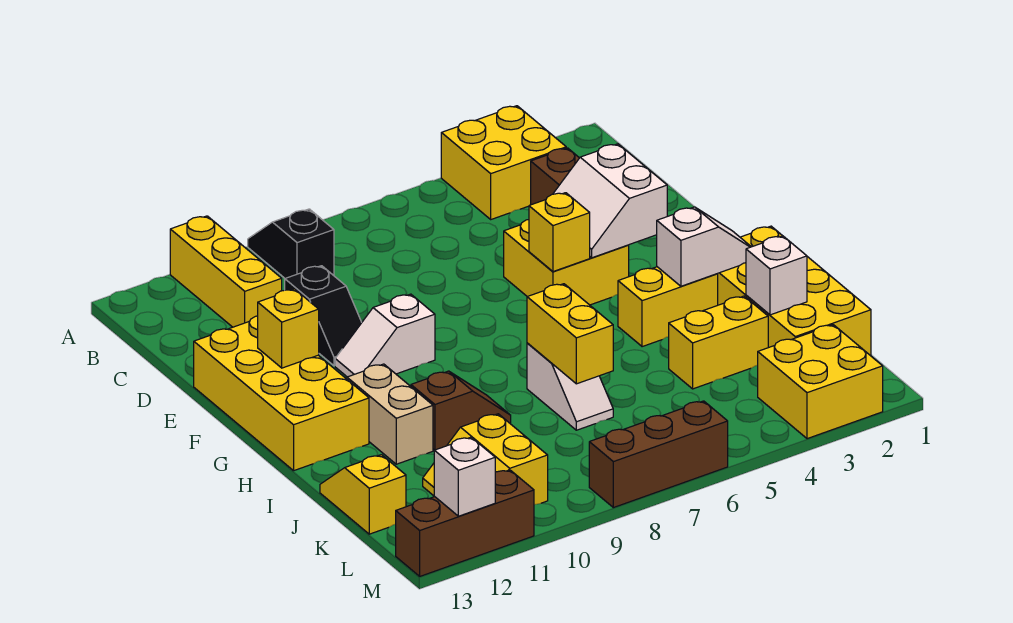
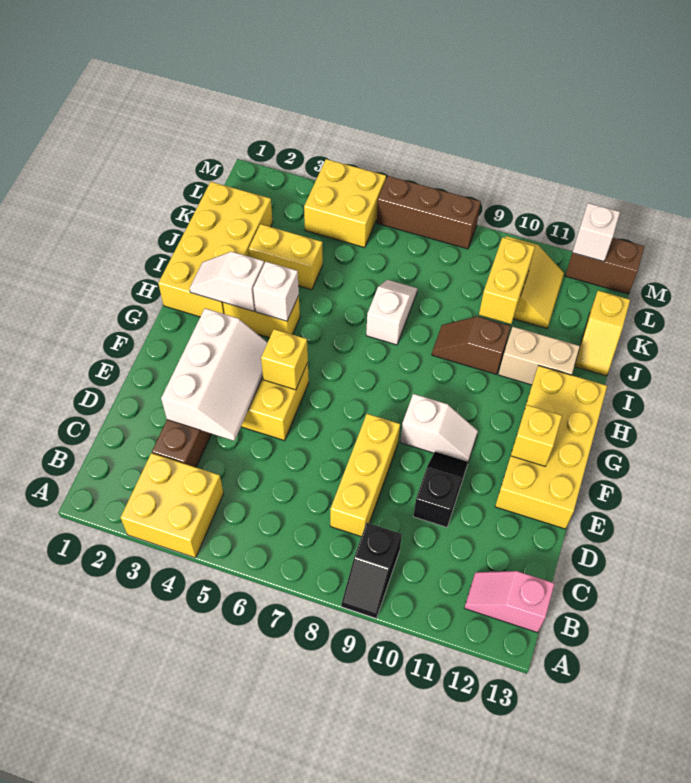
yellow brick A11:C11 level 1 -> yellow brick C8:E8 level 1
none -> pink slope B12:B13 level 1 top 13
white slope E3:F4 level 2 top 3 -> white slope D3:F4 level 2 top 3
tan brick H11:I11 level 1 -> tan brick I11:I12 level 1
yellow brick I7:J7 level 2 -> yellow brick J10:K10 level 2
white brick J2 level 2 -> white brick H4 level 2
yellow brick L2:M3 level 1 -> yellow brick L4:M5 level 1
brown brick M11:M13 level 1 -> brown brick M12:M13 level 1

